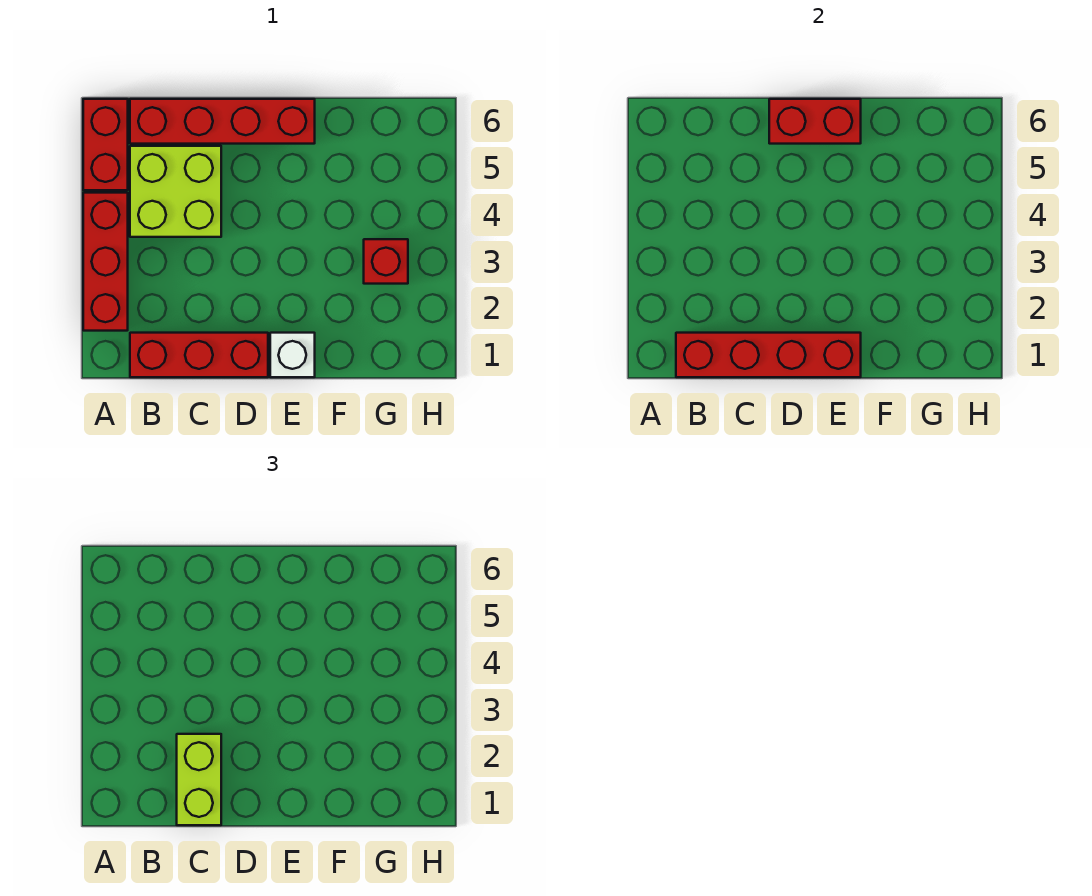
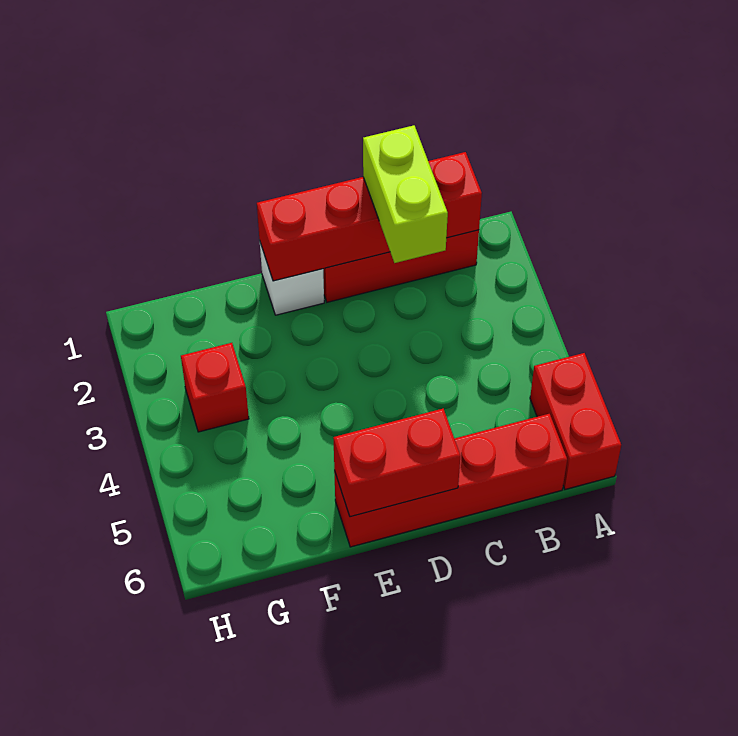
red brick A2:A4 level 1 -> none
lime brick B4:C5 level 1 -> none

